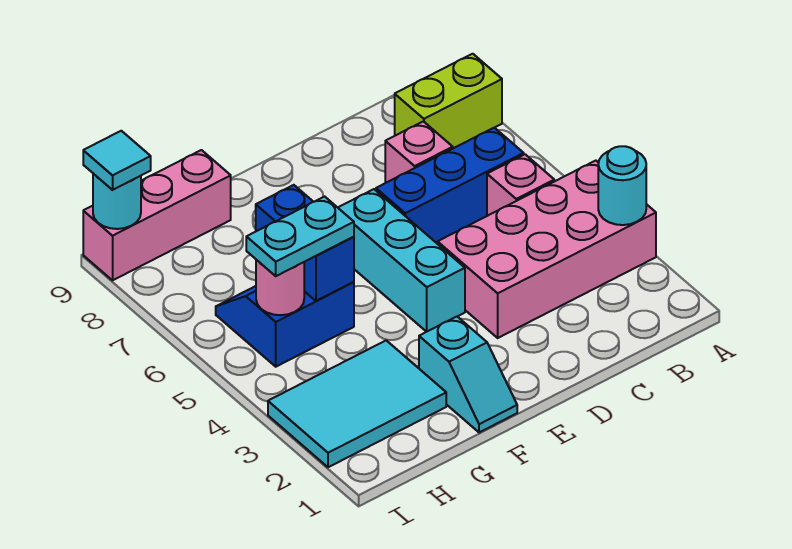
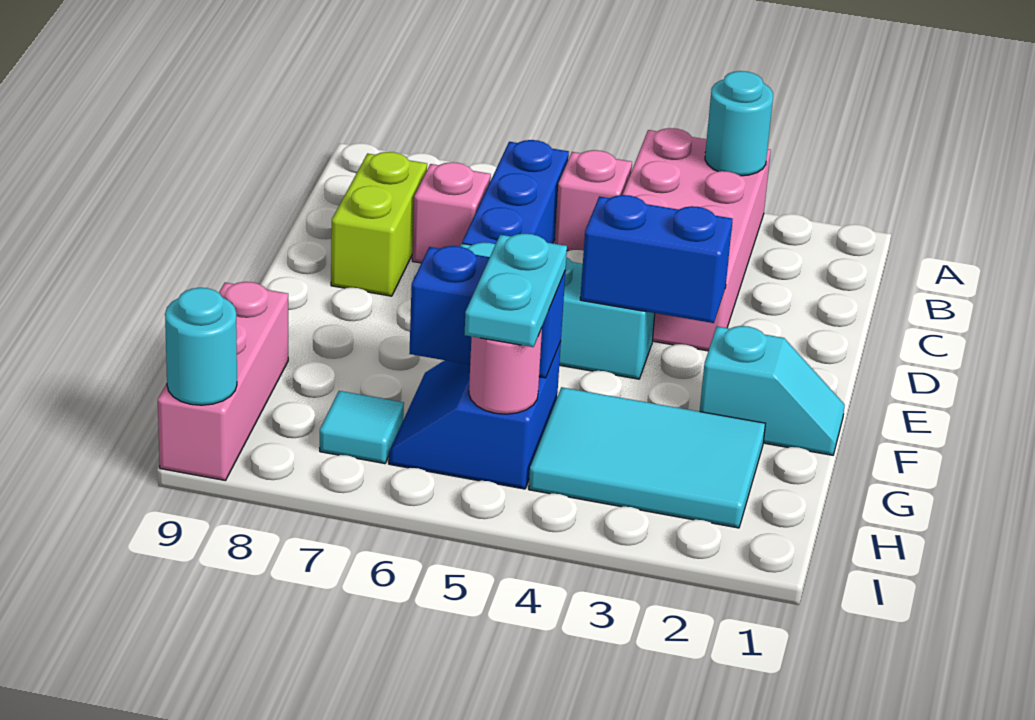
lime brick A8:B8 level 1 -> lime brick C8:D8 level 1
none -> blue brick E3:E4 level 2
cyan tile G2:I3 level 1 -> cyan tile G2:H4 level 1
cyan tile I9 level 3 -> cyan tile H7 level 1

